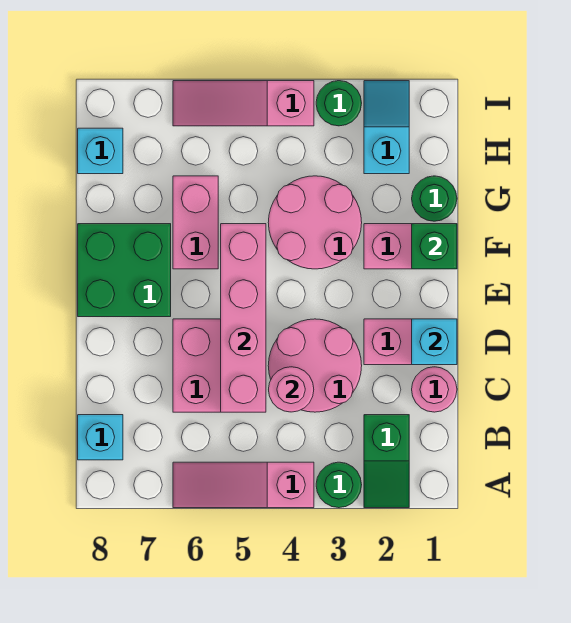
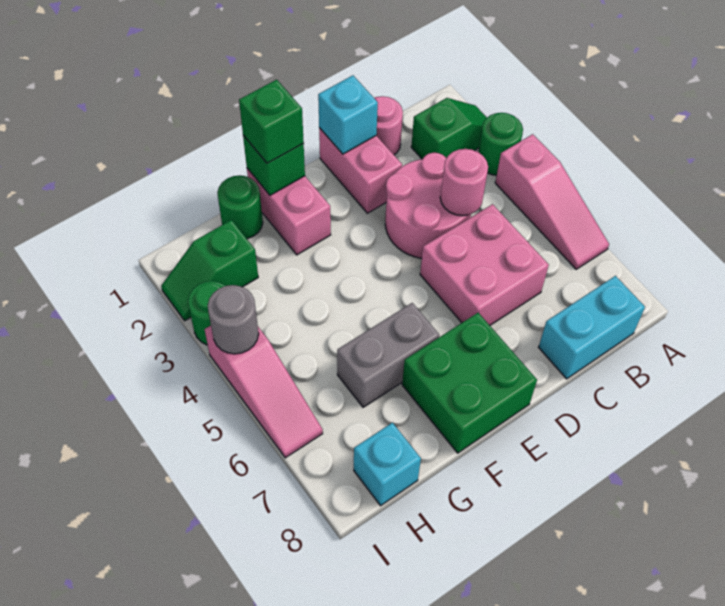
cyan brick B8 level 1 -> cyan brick B8:C8 level 1
pink brick C5:F5 level 2 -> none
none -> green brick F1 level 3
pink round brick F3:G4 level 1 -> none
pink brick F6:G6 level 1 -> grey brick F6:G6 level 1
cyan slope H2:I2 level 1 top H -> green slope H2:I2 level 1 top H
none -> grey round brick I4 level 2

